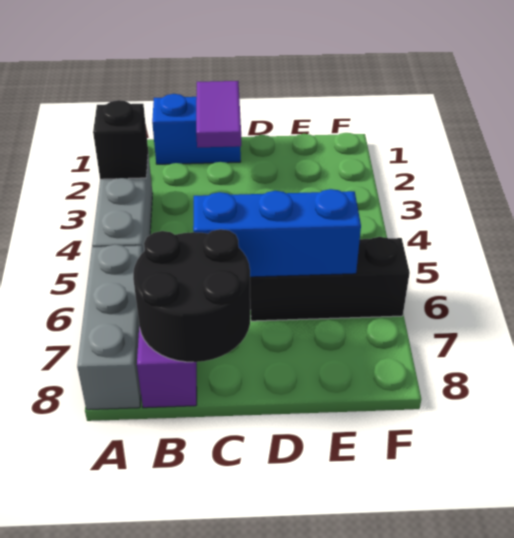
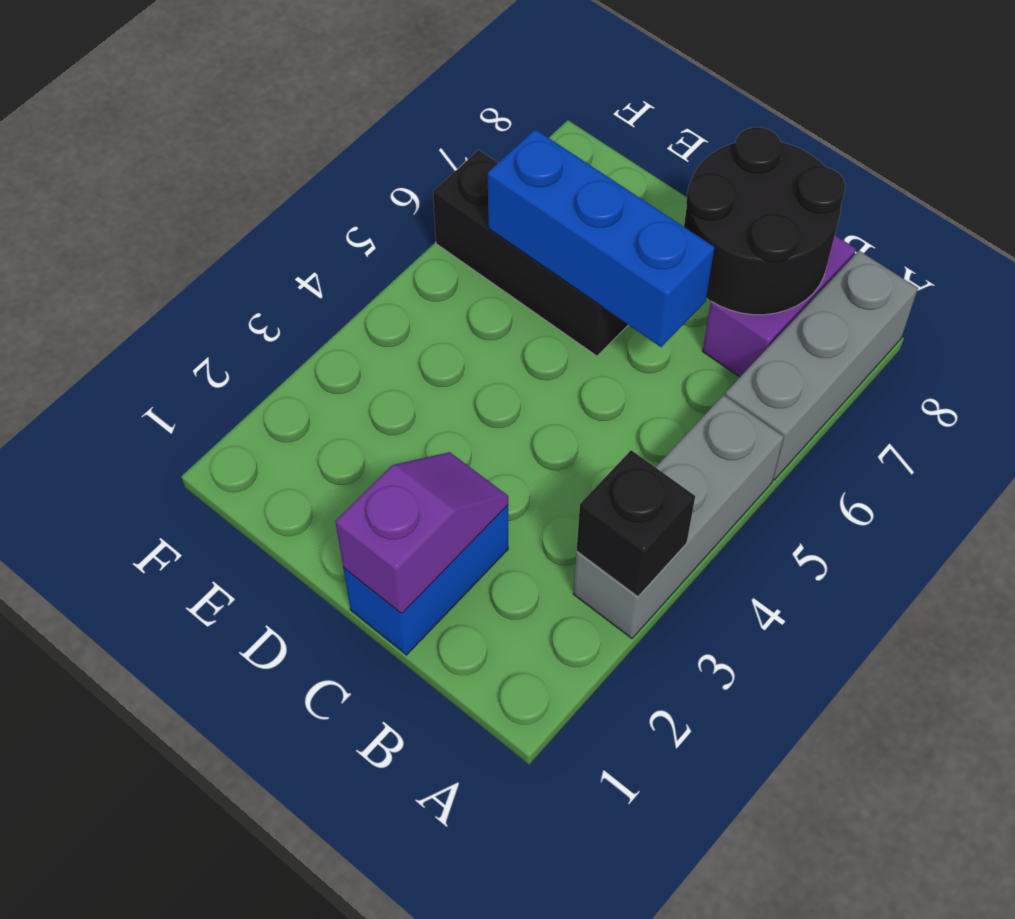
blue brick B1:C1 level 1 -> blue brick C1:C2 level 1
purple tile C1:C2 level 2 -> purple slope C1:C2 level 2 top 1

